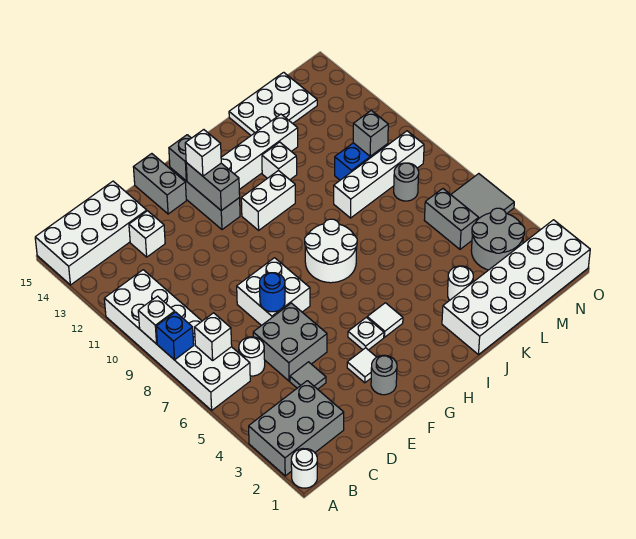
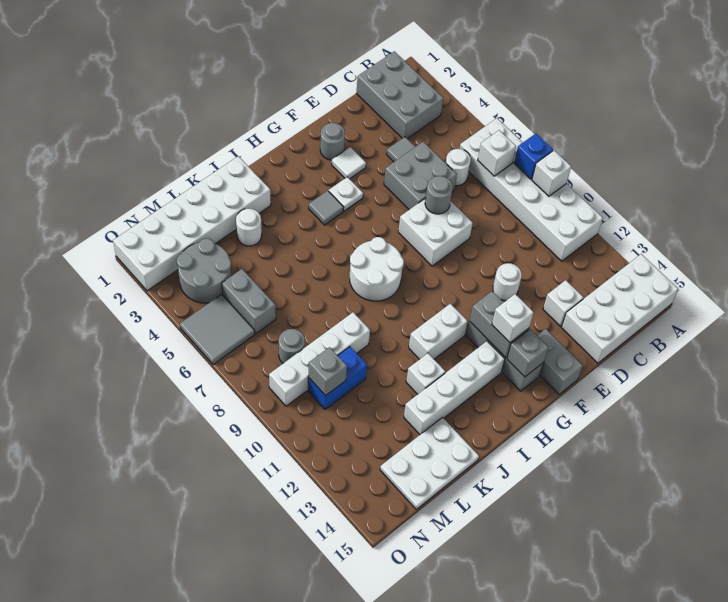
white round brick A1 level 1 -> white round brick E11 level 1
grey brick A2:C3 level 1 -> grey brick B1:C3 level 1
blue round brick E7 level 2 -> grey round brick E7 level 2
white tile H4 level 1 -> grey tile H4 level 1

